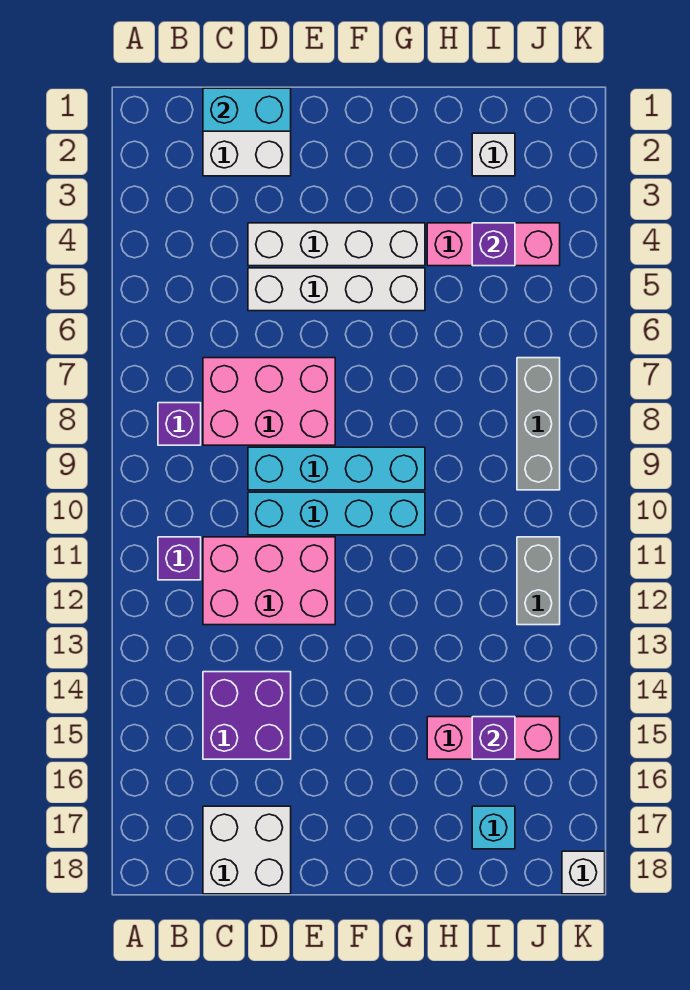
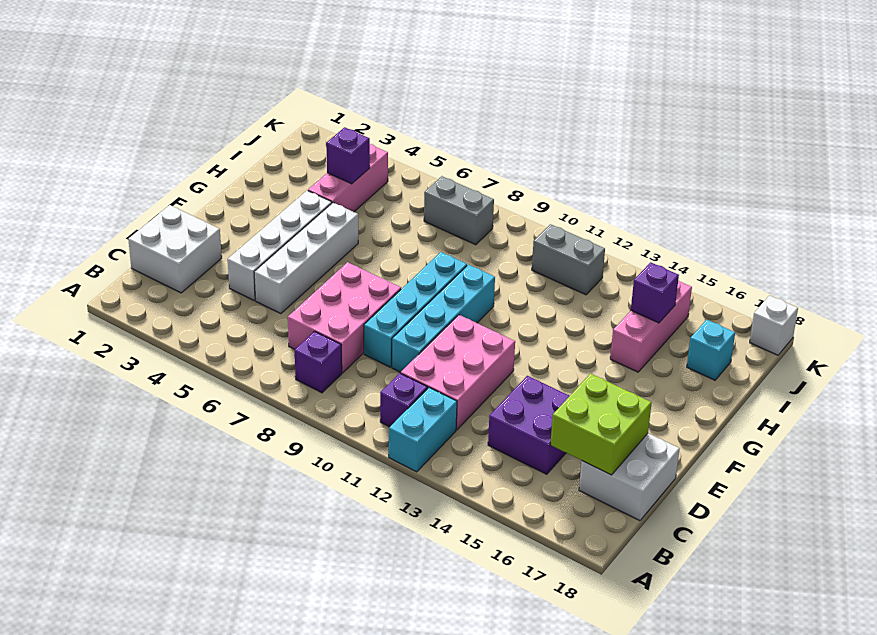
cyan brick C1:D1 level 2 -> cyan brick A12:B12 level 1
none -> lime brick C16:D17 level 2
white brick I2 level 1 -> none
grey brick J7:J9 level 1 -> grey brick J7:J8 level 1

